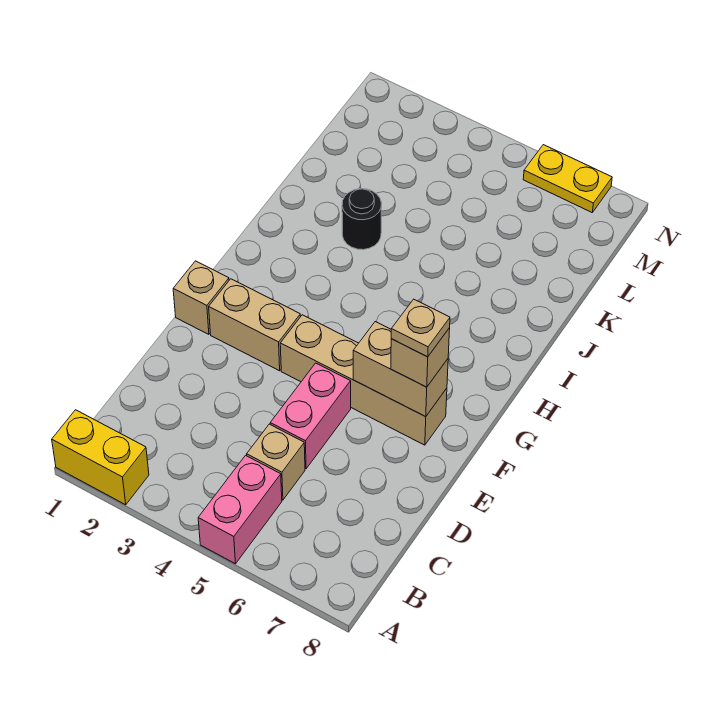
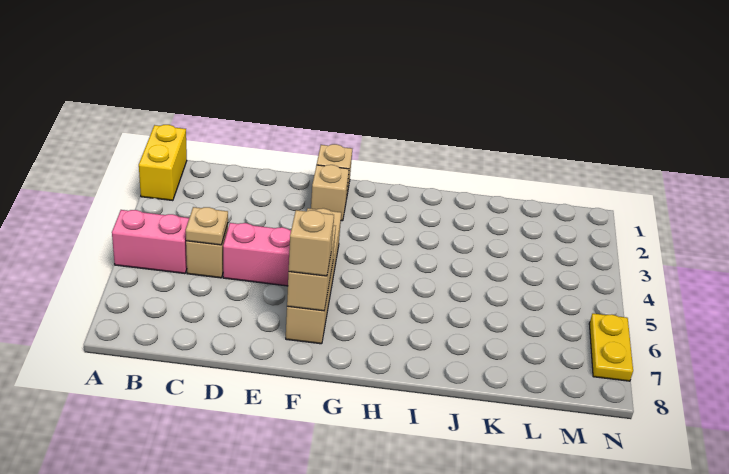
tan brick F2:F3 level 1 -> tan brick F2 level 1
tan plate F7 level 4 -> tan plate C5 level 2
black round brick J3 level 1 -> none

